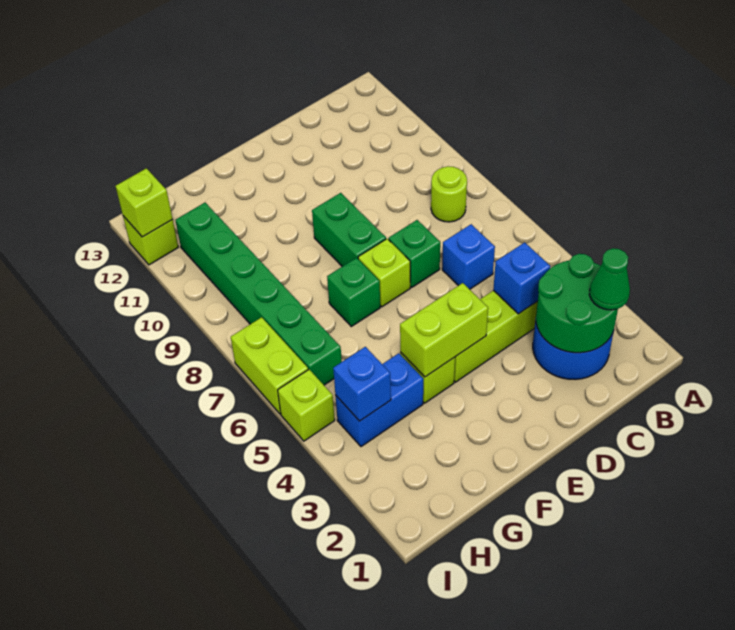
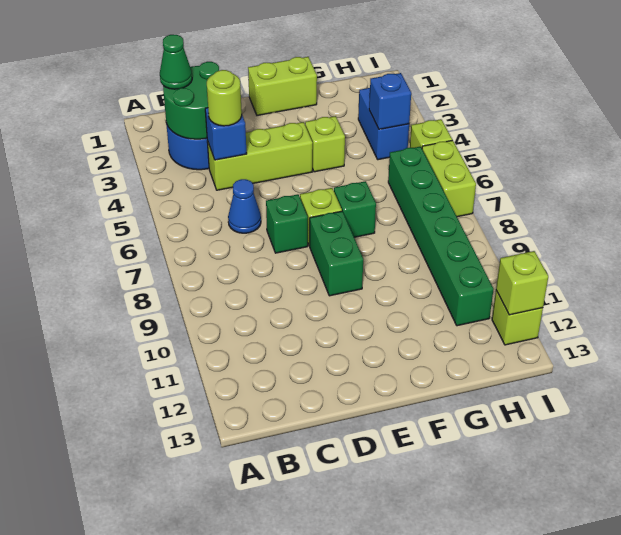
lime round brick B8 level 1 -> lime round brick C4 level 3
blue brick C6 level 1 -> blue cone C6 level 1
lime brick E4:F4 level 2 -> lime brick E1:F1 level 1
blue brick G4:H4 level 1 -> blue brick H3:H4 level 1

